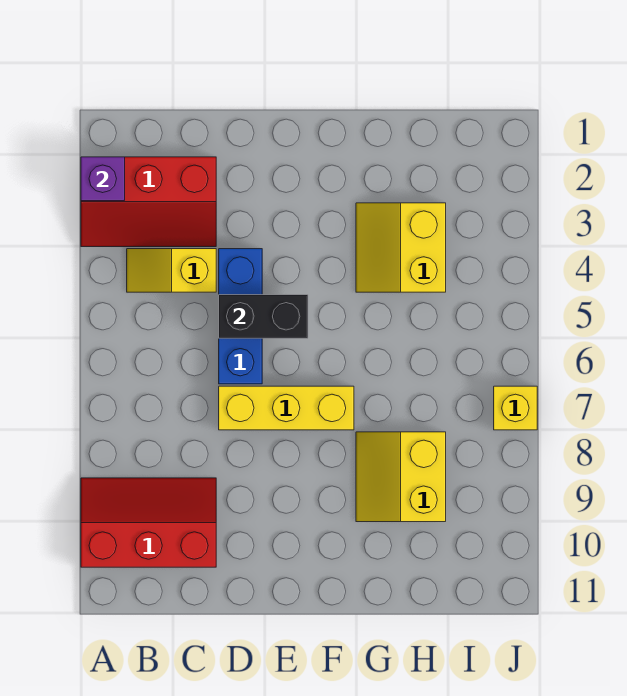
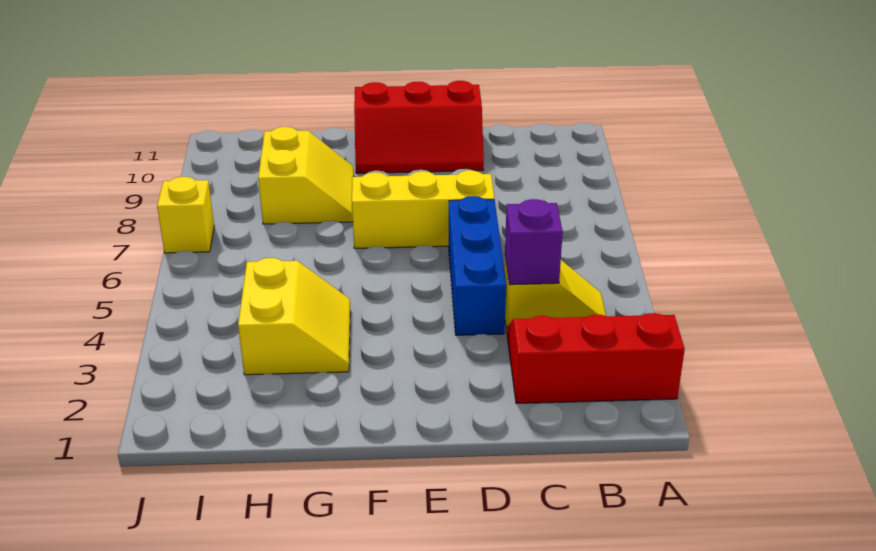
purple brick A2 level 2 -> purple brick C4 level 2
red slope A9:C10 level 1 top 10 -> red slope D10:F11 level 1 top 11
black brick D5:E5 level 2 -> none

